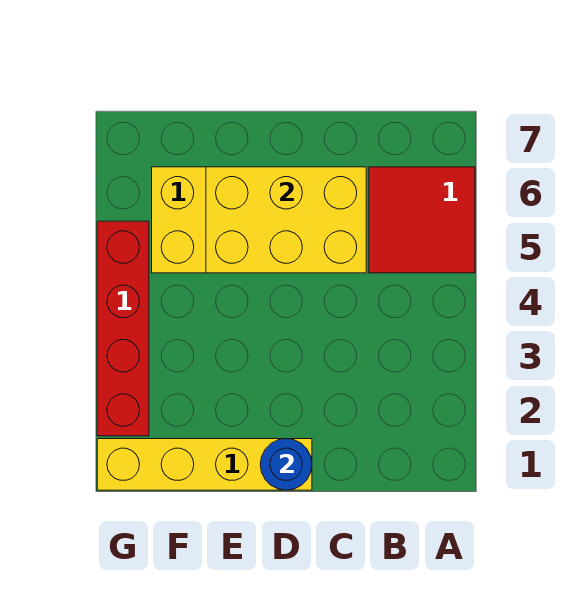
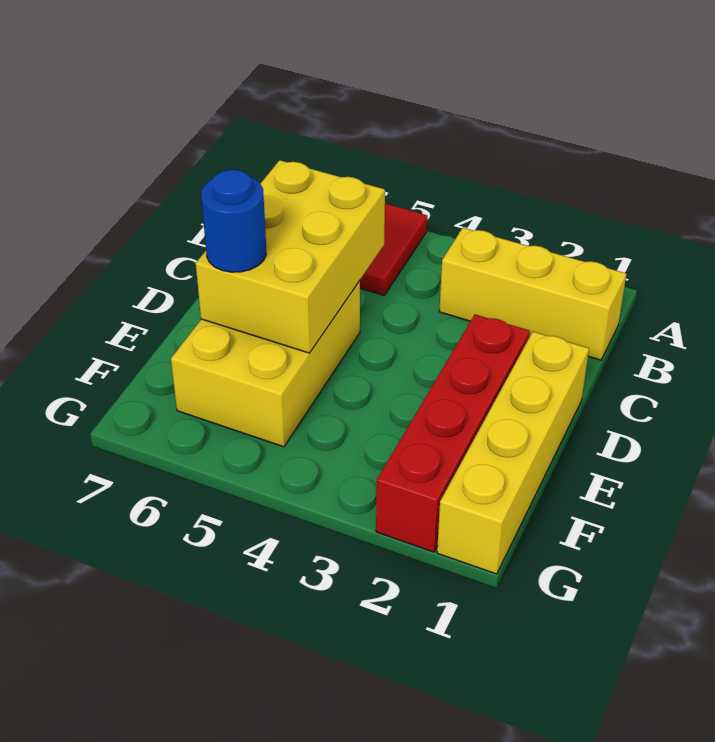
none -> yellow brick B1:B3 level 1
blue round brick D1 level 2 -> blue round brick E6 level 3
red brick G2:G5 level 1 -> red brick D2:G2 level 1

